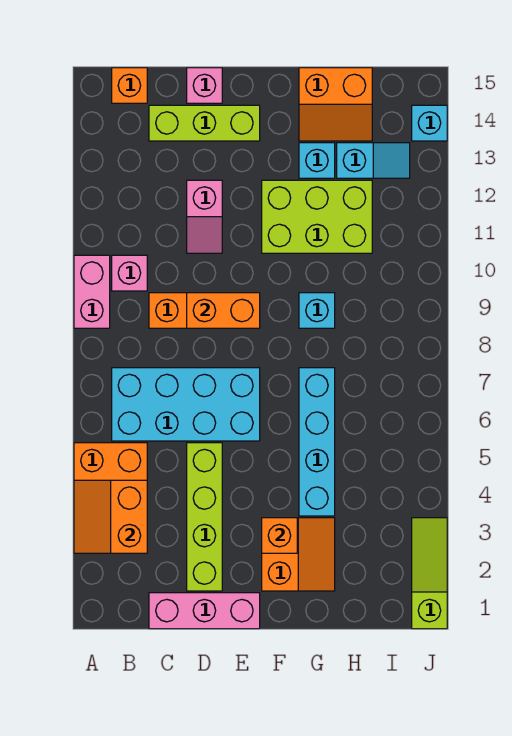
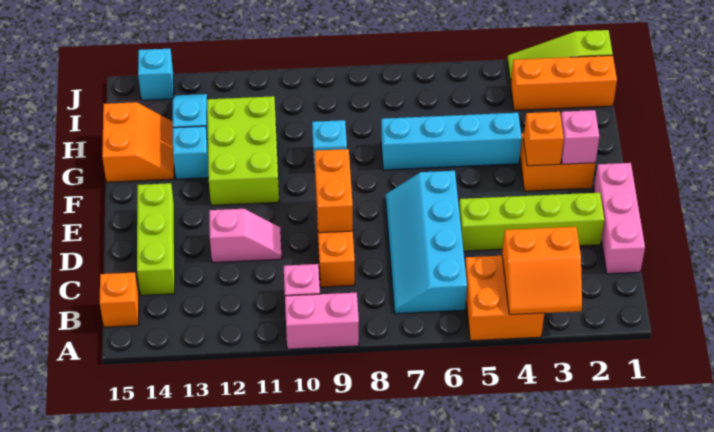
cyan brick B6:E7 level 1 -> cyan slope B6:E7 level 1 top 6
pink brick D15 level 1 -> pink brick F2 level 2
none -> orange brick I1:I3 level 1

